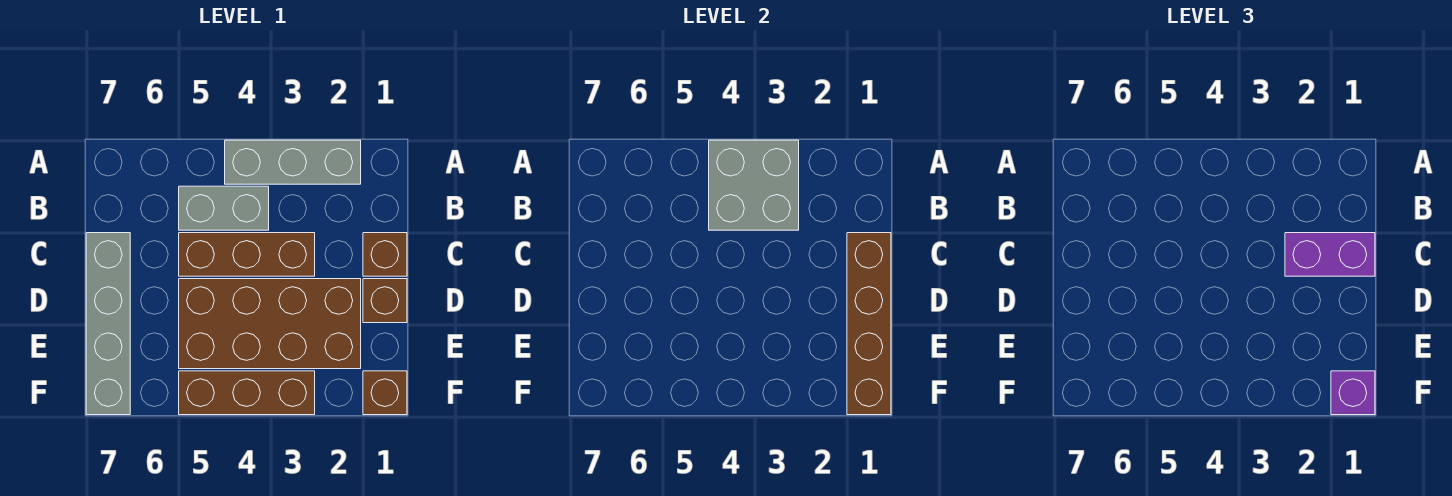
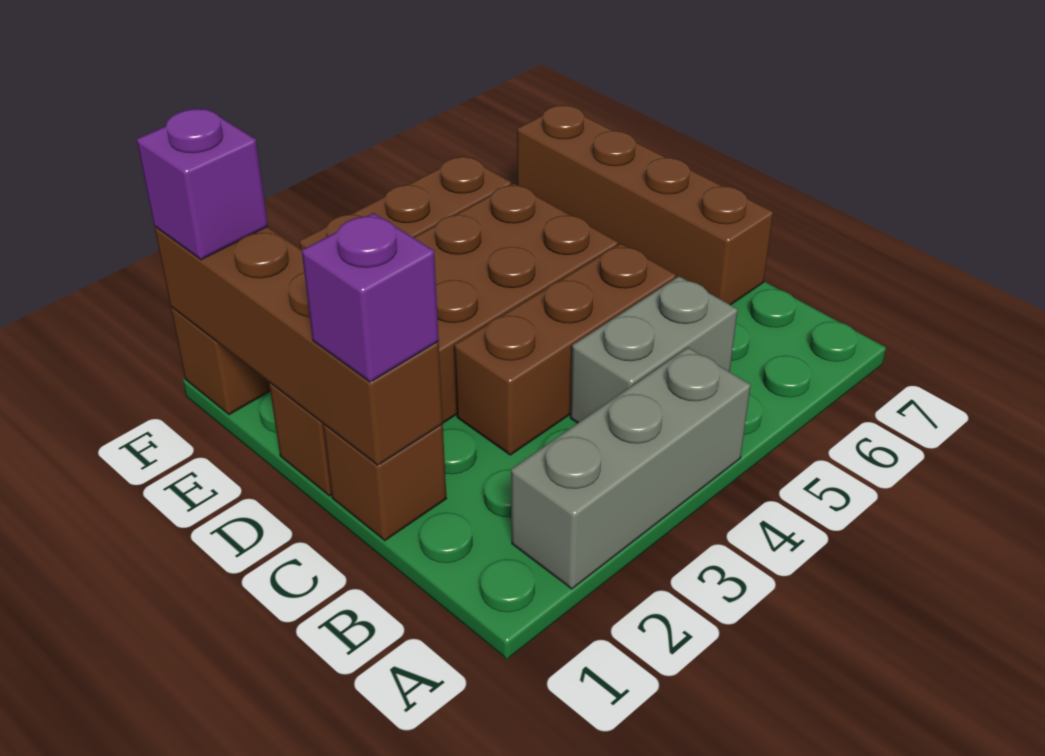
grey brick A3:B4 level 2 -> none
purple brick C1:C2 level 3 -> purple brick C1 level 3
grey brick C7:F7 level 1 -> brown brick C7:F7 level 1

